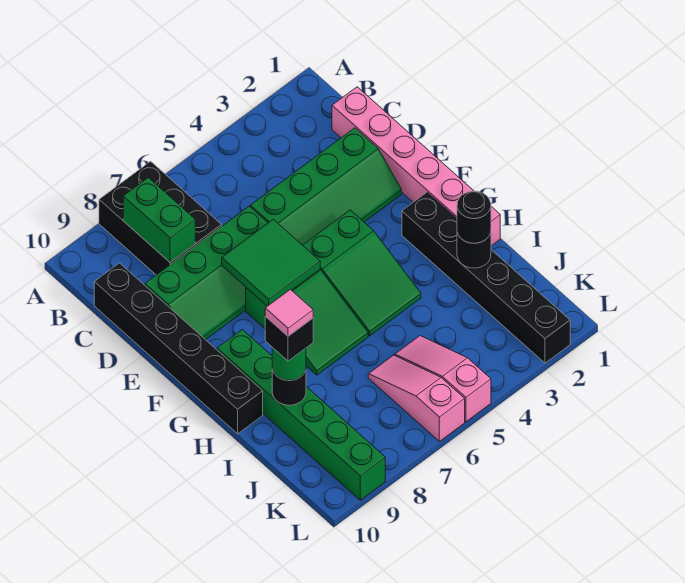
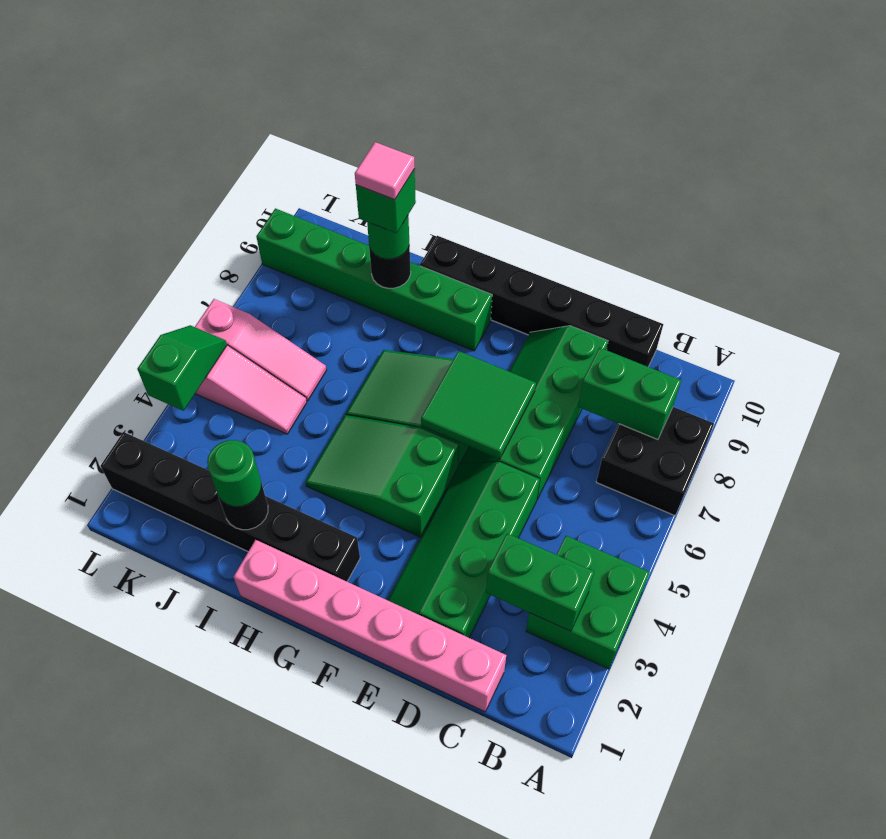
none -> green brick A3:B4 level 1
black brick A7:C8 level 1 -> black brick A7:B8 level 1
none -> green brick B3:C3 level 2
black round brick I2 level 3 -> green round brick I2 level 3
black brick I9 level 4 -> green brick I9 level 4
none -> green slope L4:L5 level 2 top 4

